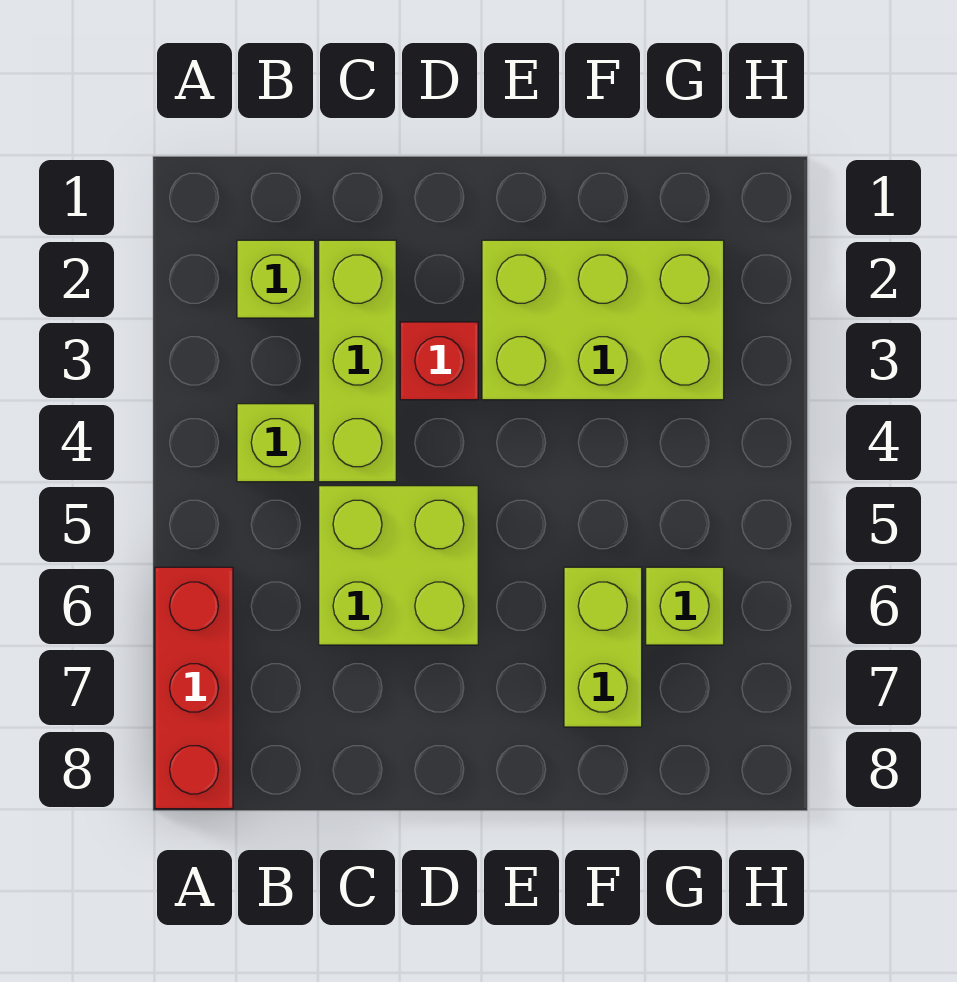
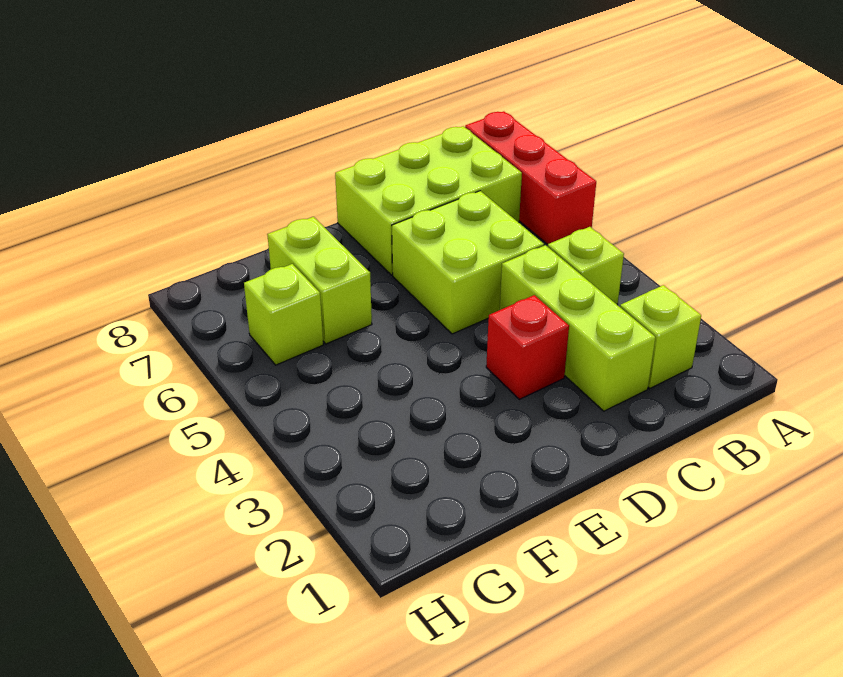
lime brick E2:G3 level 1 -> lime brick B7:D8 level 1

